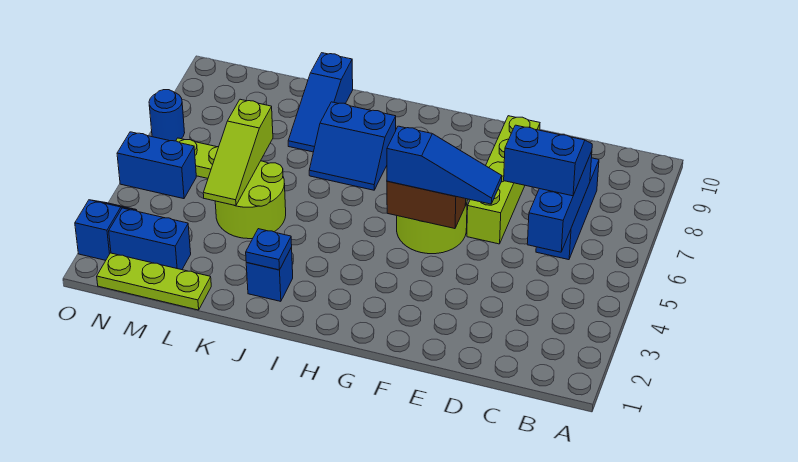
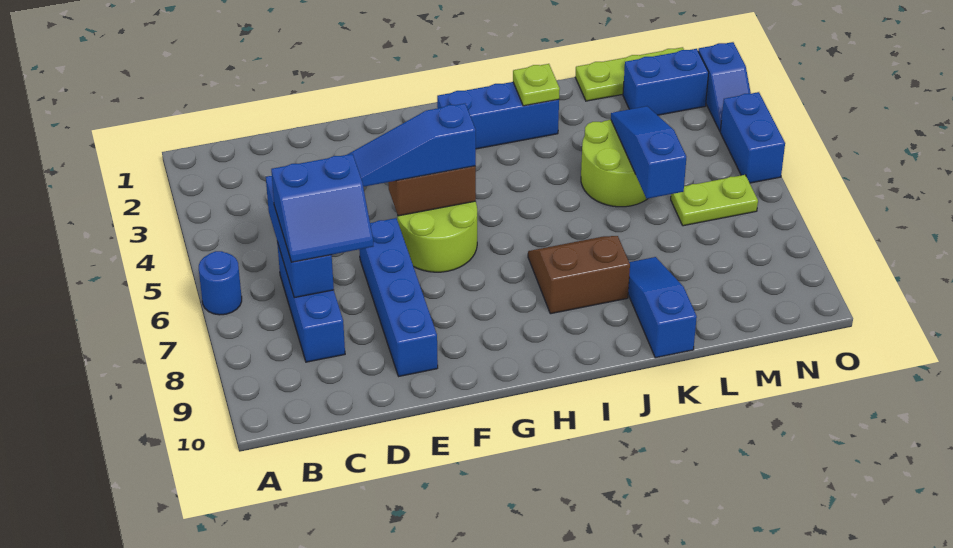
lime brick E6:E9 level 1 -> blue brick E6:E9 level 1
blue slope I7:J8 level 1 top 8 -> brown slope I7:J8 level 1 top 8
blue brick J2 level 1 -> blue brick H2:J2 level 1
blue plate J2 level 2 -> lime plate J2 level 2
lime slope L4:L6 level 2 top 6 -> blue slope L4:L6 level 2 top 6
blue brick N5:O5 level 1 -> blue brick O4:O5 level 1
blue round brick O7 level 1 -> blue round brick A6 level 1

